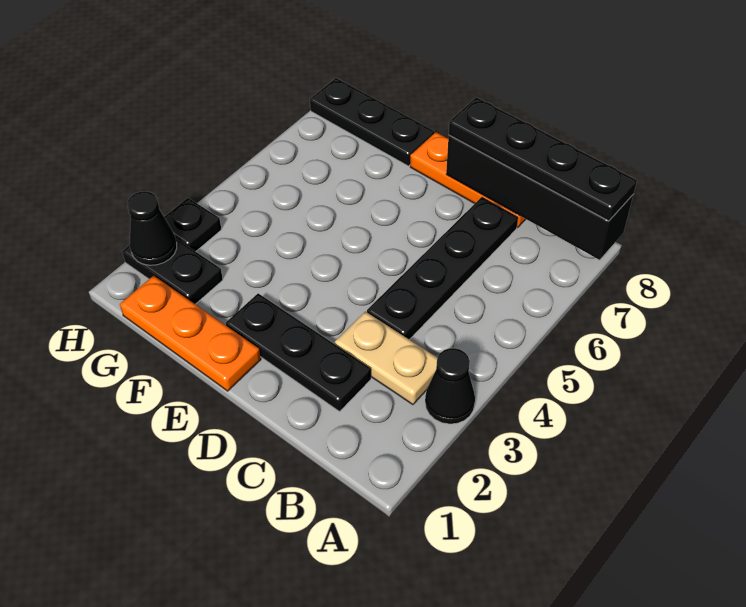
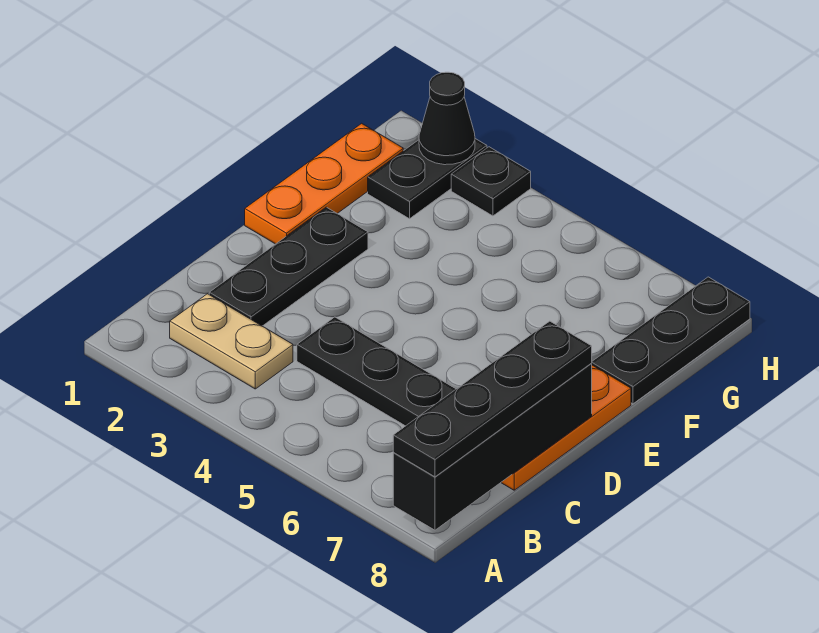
black cone A3 level 1 -> none
tan plate B3:C3 level 1 -> tan plate B2:B3 level 1

